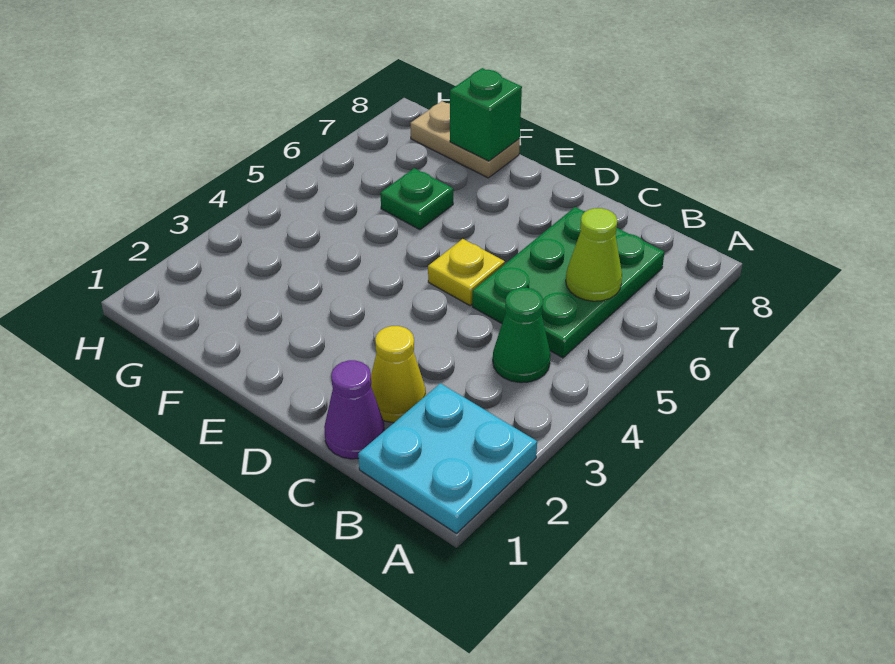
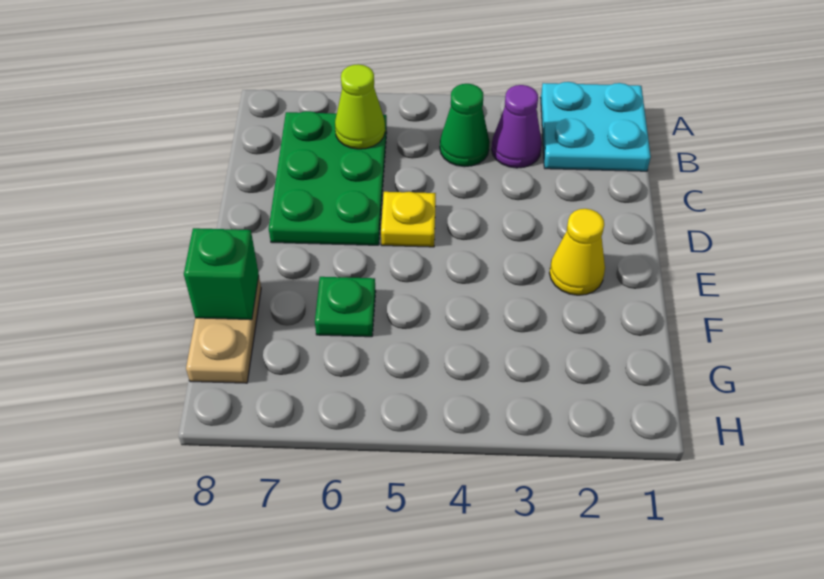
green plate B5:C7 level 1 -> green plate B6:D7 level 1
purple cone C1 level 1 -> purple cone B3 level 1
yellow cone C2 level 1 -> yellow cone E2 level 1

